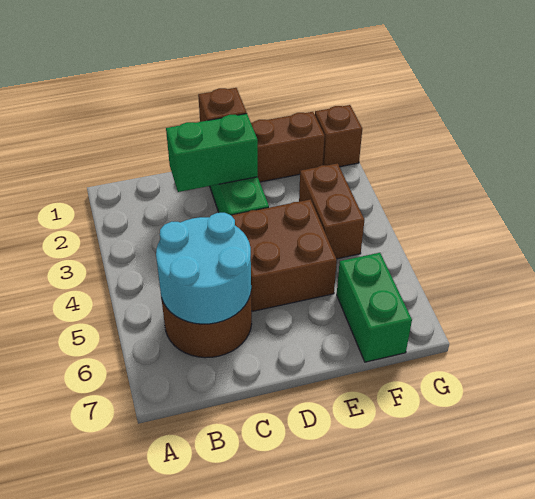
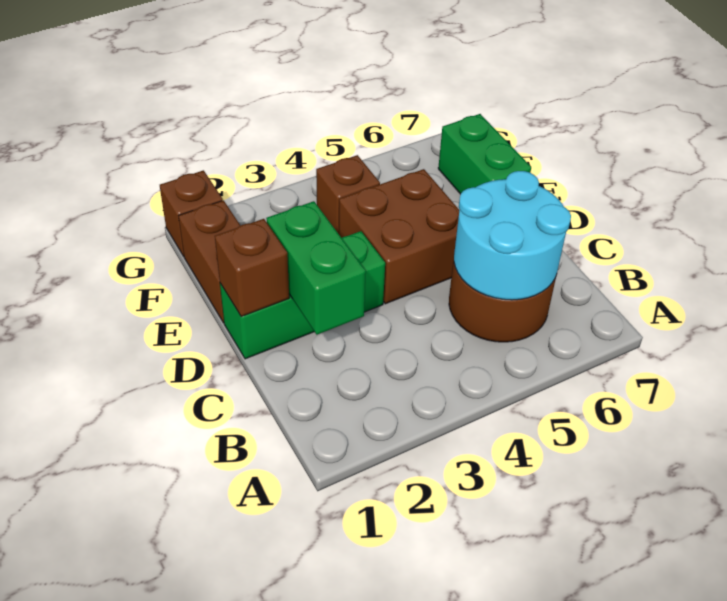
brown brick F3:F4 level 1 -> brown brick F4 level 1
green brick F6:F7 level 1 -> green brick E7:F7 level 1

